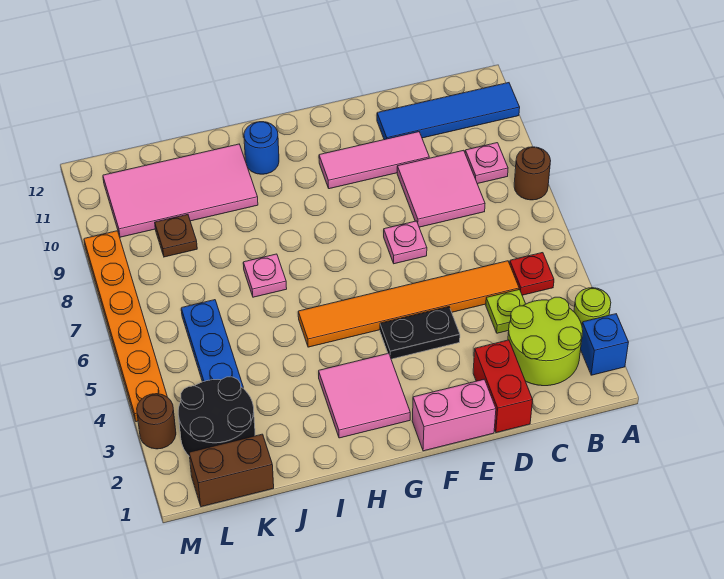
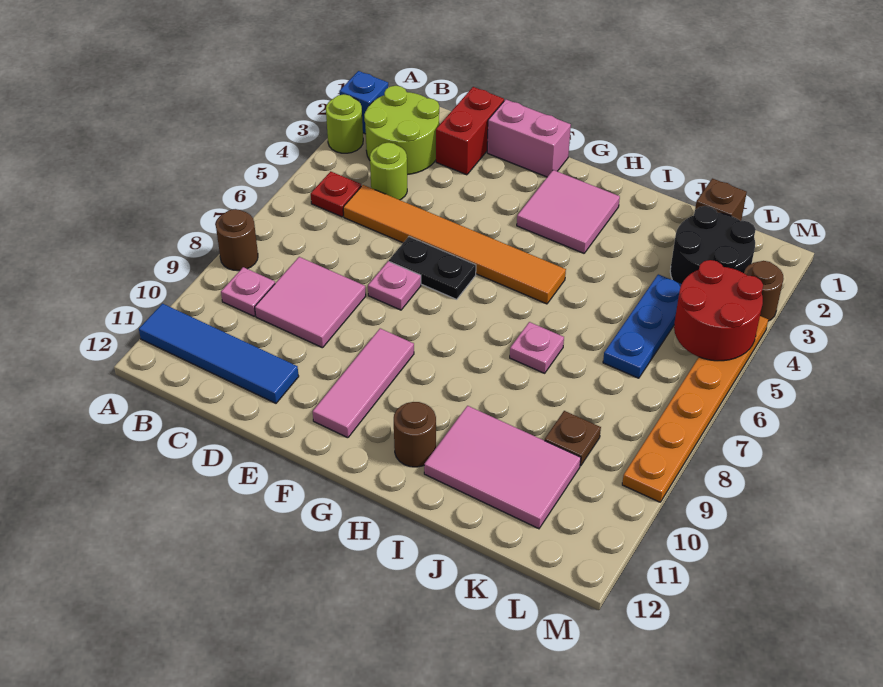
lime plate C4 level 1 -> lime round brick C4 level 1
pink tile D10:F10 level 1 -> pink tile F9:F11 level 1
black plate E4:F4 level 1 -> black plate E6:F6 level 1
blue round brick H11 level 1 -> brown round brick H11 level 1
pink tile I10:L11 level 1 -> pink tile I10:K11 level 1
brown brick K1:L1 level 1 -> brown brick K1 level 1
none -> red round brick L4:M5 level 2

